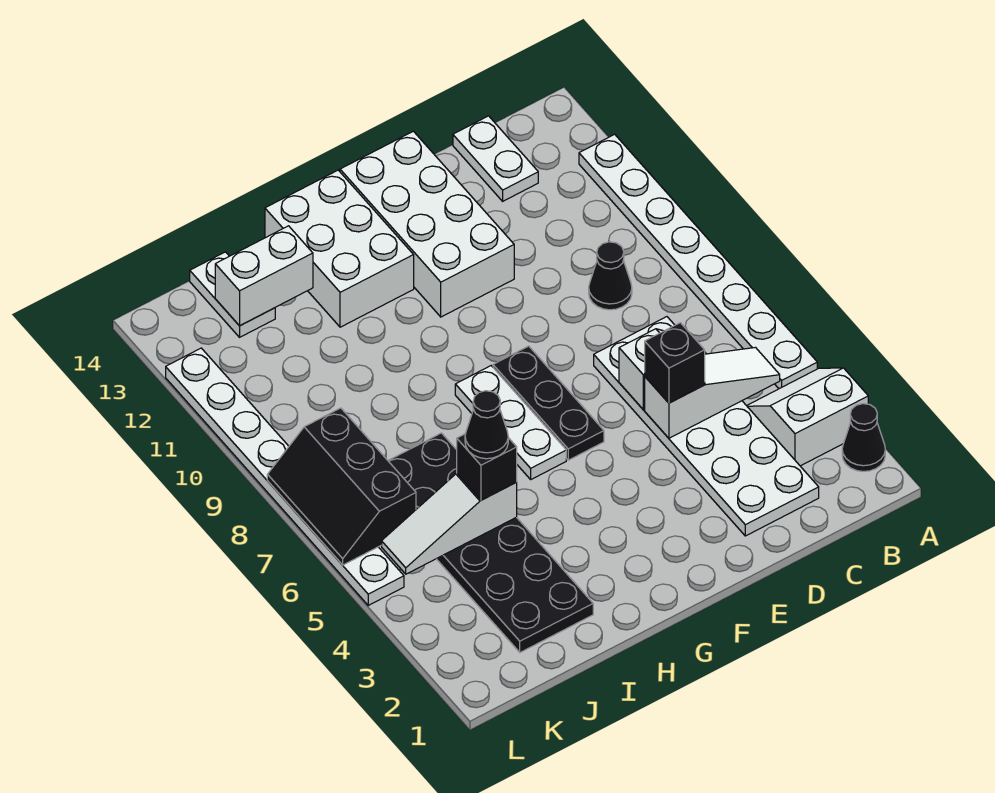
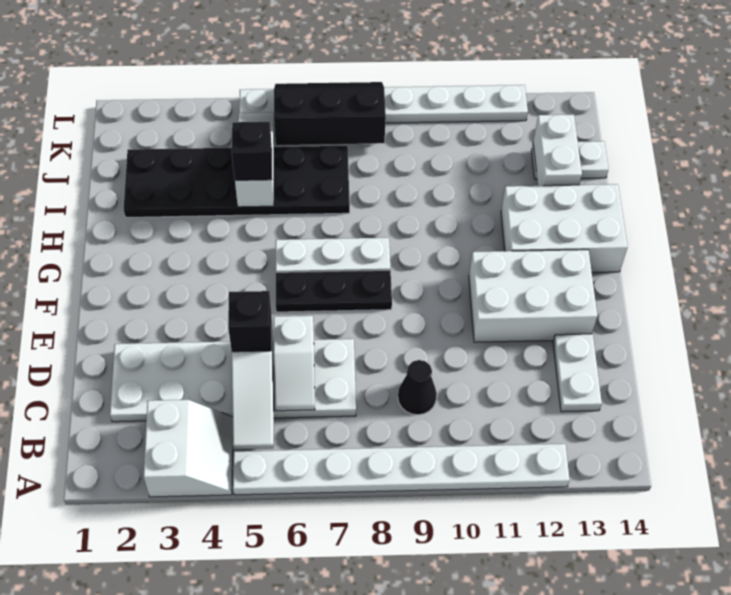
black cone A2 level 1 -> none
white plate C13:C14 level 1 -> white plate C13:D13 level 1
white brick E11:F14 level 1 -> white brick E11:F13 level 1
black cone I5 level 4 -> none

